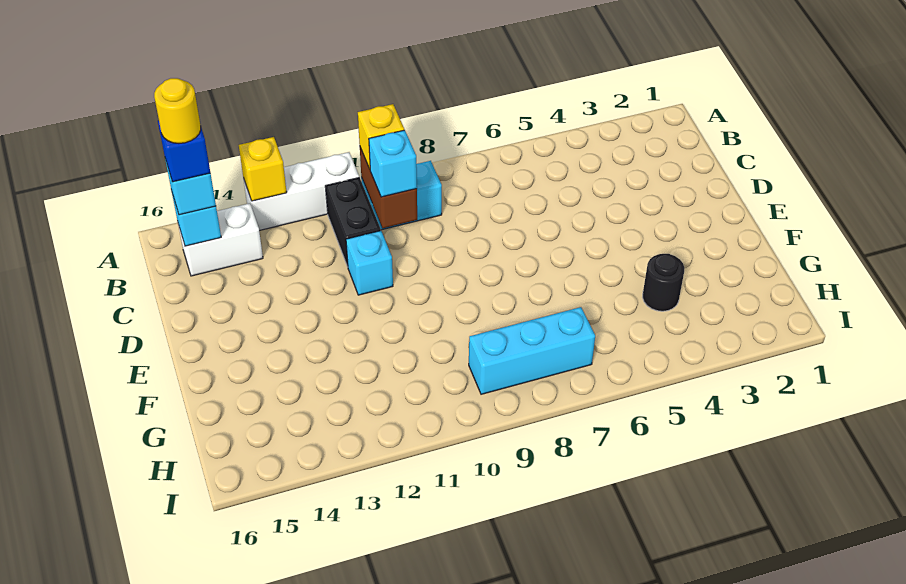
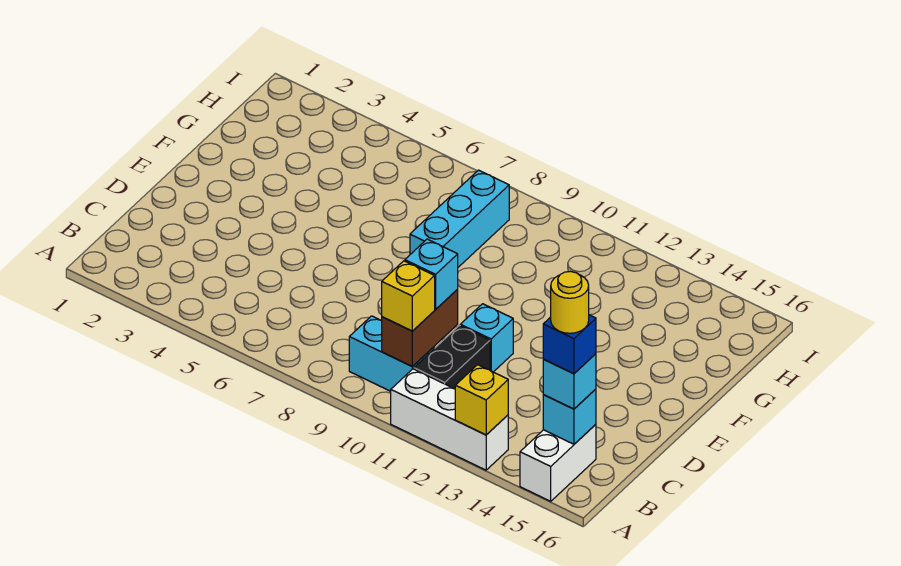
white brick B14:B15 level 1 -> white brick A15:B15 level 1
black round brick G4 level 1 -> none
cyan brick H7:H9 level 1 -> cyan brick F8:H8 level 1

